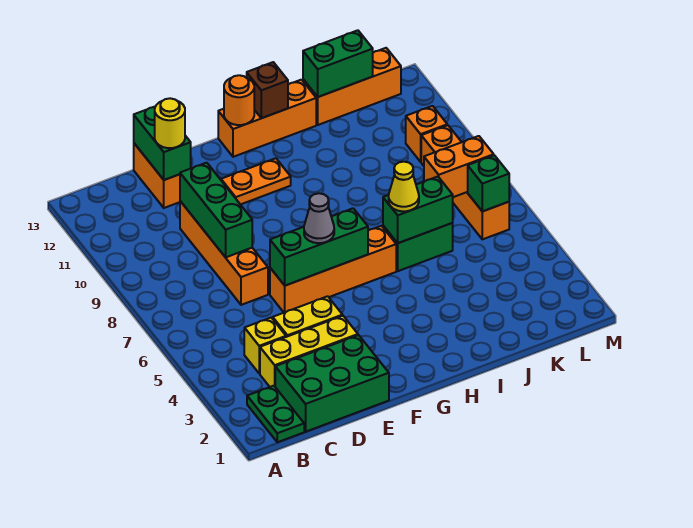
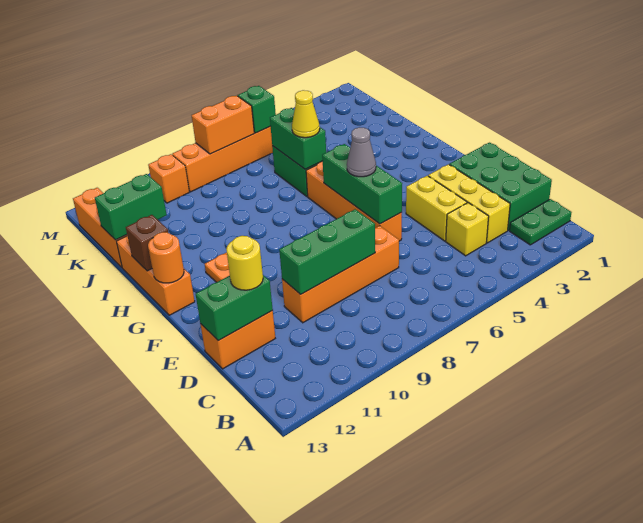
green brick J13:K13 level 2 -> green brick J12:J13 level 2
orange brick K7:L7 level 2 -> orange brick L7:L8 level 2

